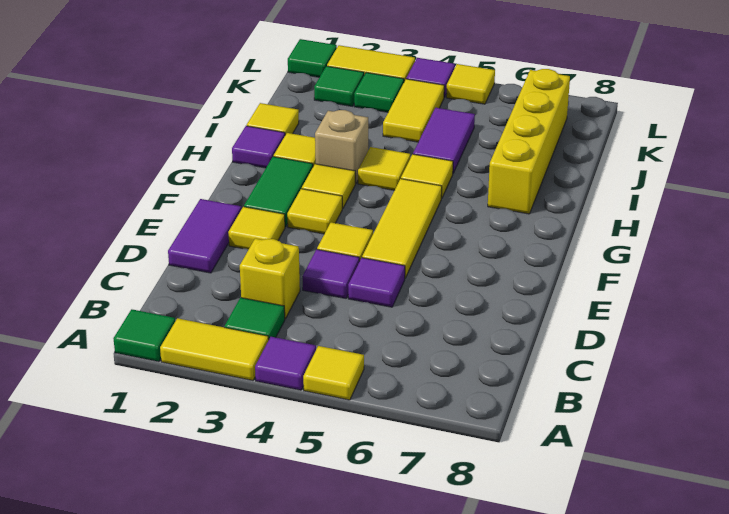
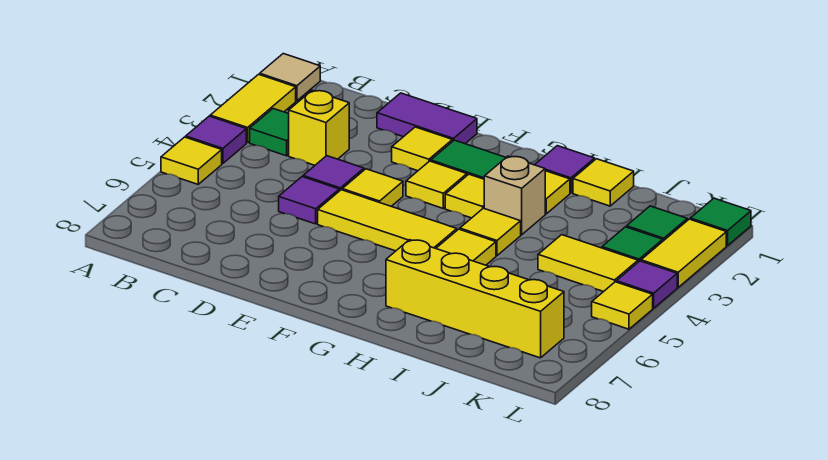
green tile A1 level 1 -> tan tile A1 level 1
purple tile I5:J5 level 1 -> none

